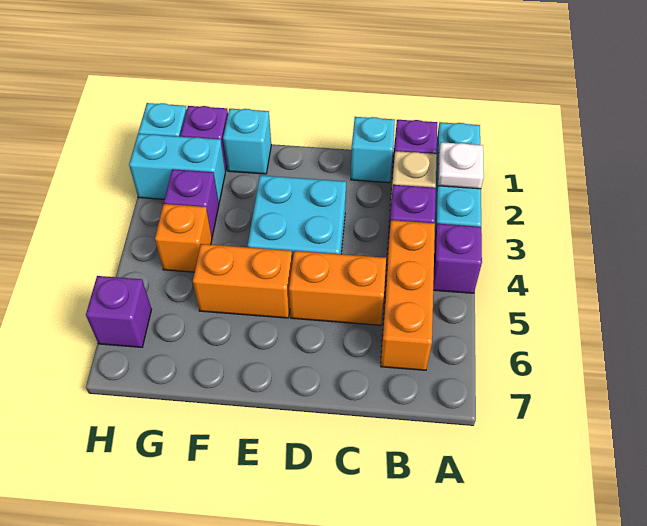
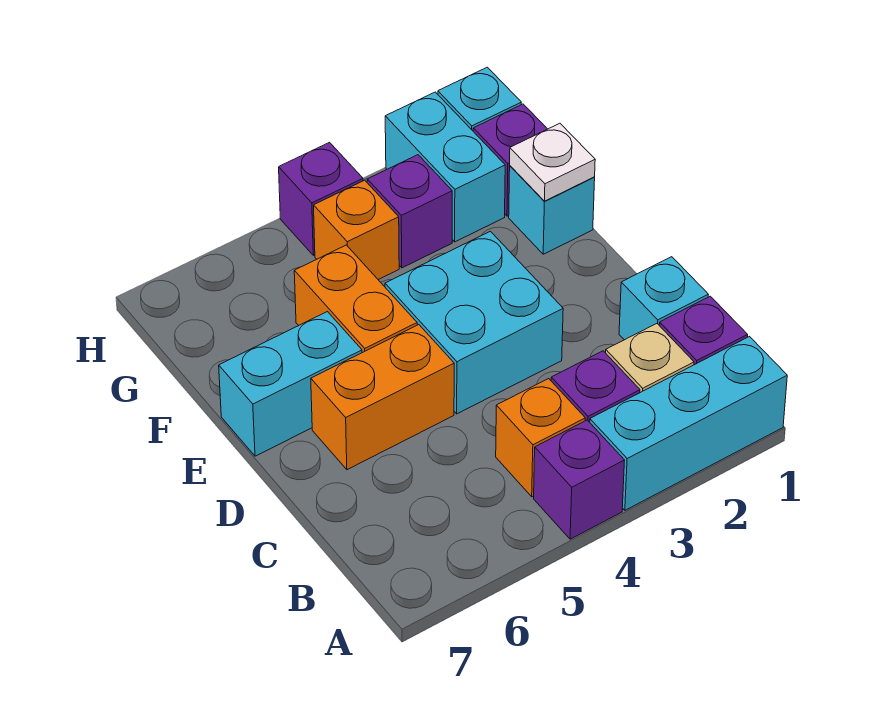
white plate A2 level 2 -> white plate F1 level 2
orange brick B4:B6 level 1 -> orange brick B4 level 1
orange brick C5:D5 level 1 -> orange brick D5:D6 level 1
none -> cyan brick E6:E7 level 1
purple brick H6 level 1 -> purple brick H4 level 1

